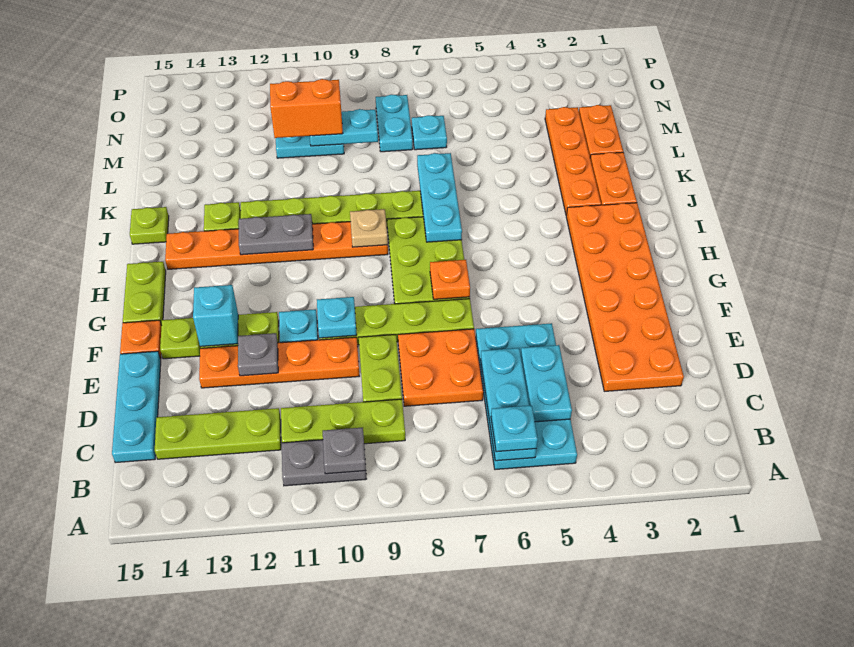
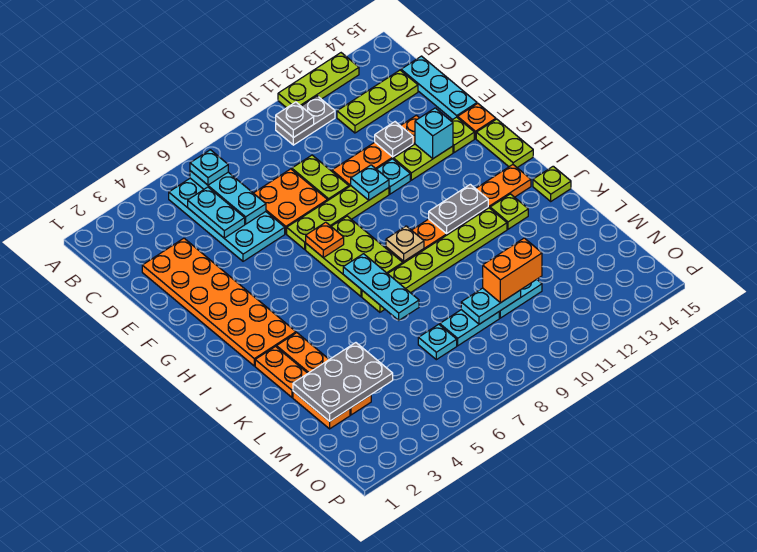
lime plate C9:C11 level 1 -> lime plate A11:A13 level 1
none -> grey plate L2:M4 level 2
cyan plate M8:N8 level 1 -> cyan plate M8:M9 level 1

